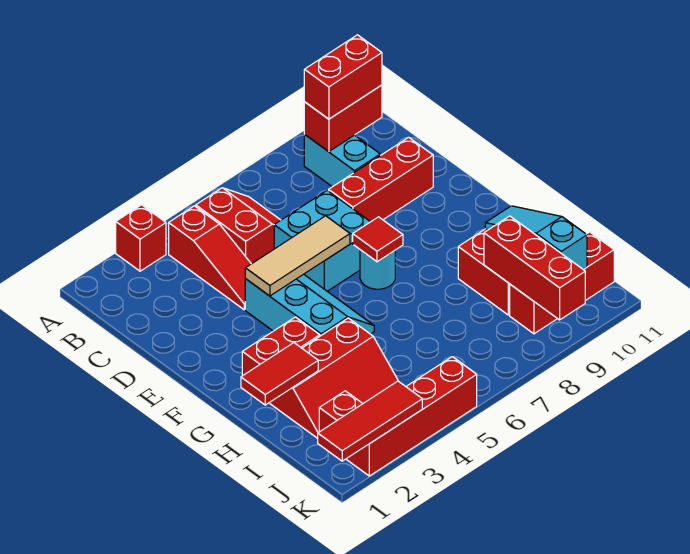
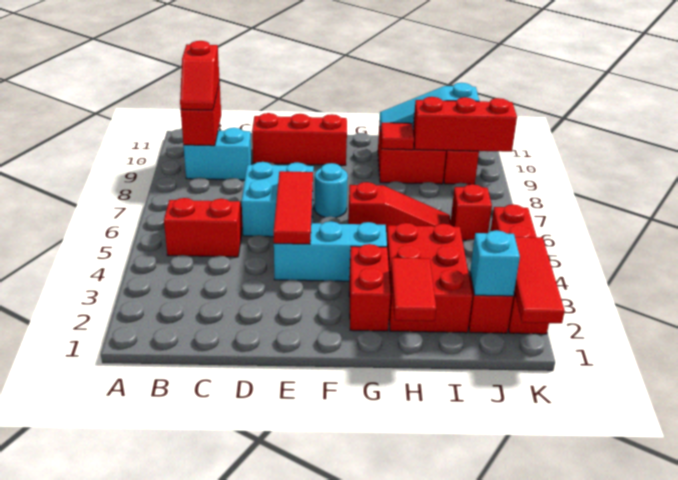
red brick A3 level 1 -> red brick J6 level 1
red slope B4:D4 level 1 top B -> red slope G6:I6 level 1 top G
red brick B9:B10 level 3 -> red slope B9:B10 level 3 top 10
red brick D8:D10 level 1 -> red brick D10:F10 level 1
tan tile E4:E6 level 2 -> red tile E4:E6 level 2
red tile F7 level 2 -> red tile H9 level 2
red slope H2:I4 level 1 top H -> red brick H2:I4 level 1
none -> cyan brick J2 level 2

